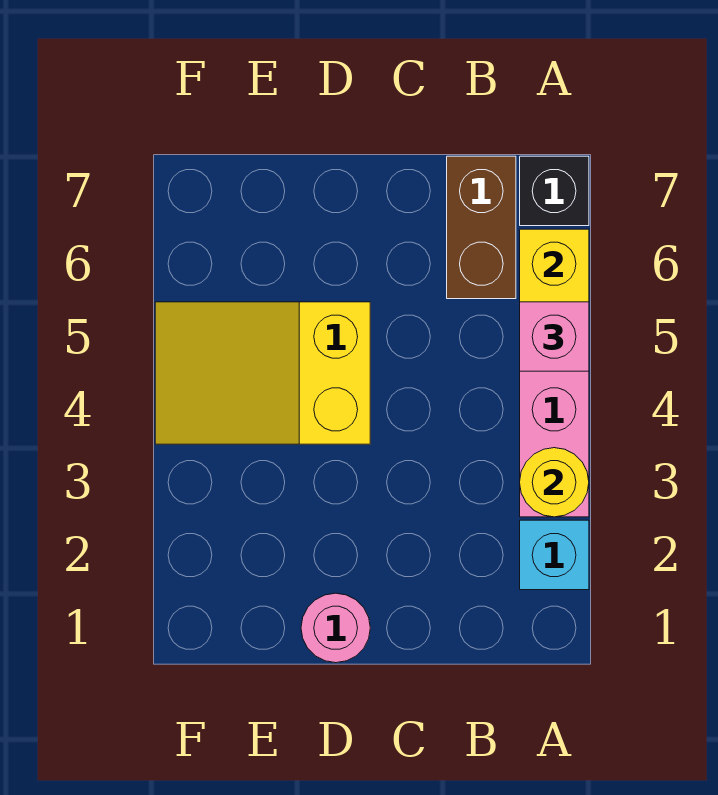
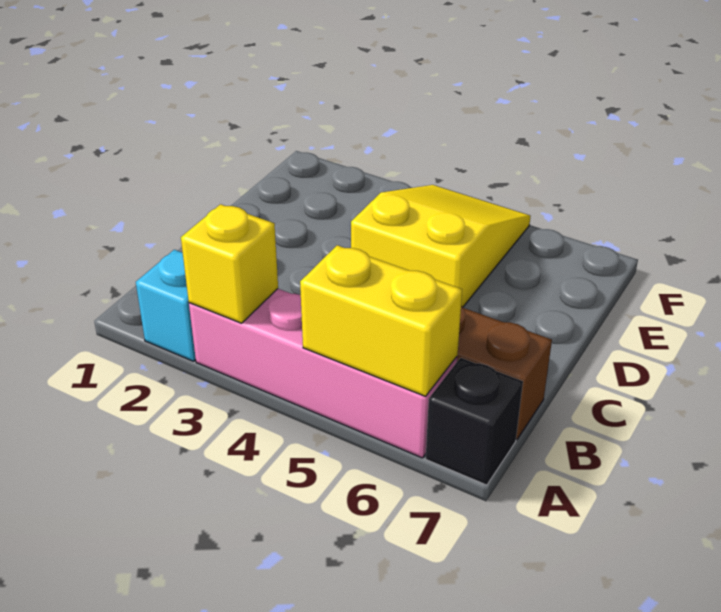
yellow round brick A3 level 2 -> yellow brick A3 level 2
pink brick A5 level 3 -> none
pink round brick D1 level 1 -> none

